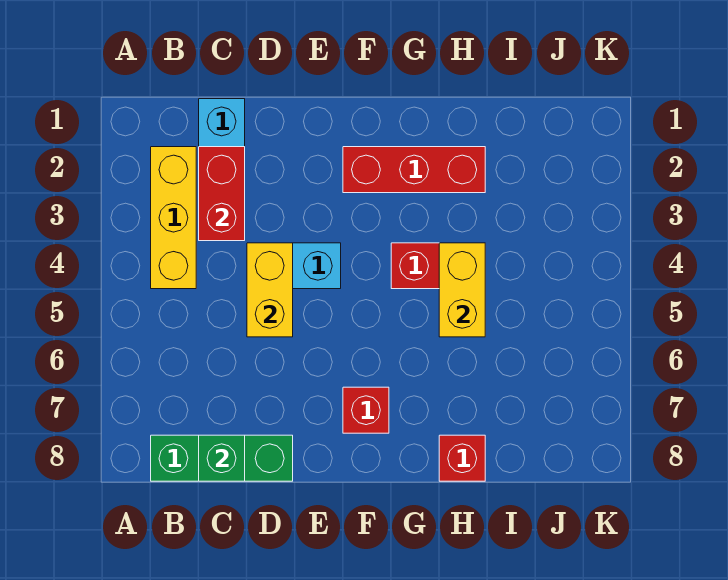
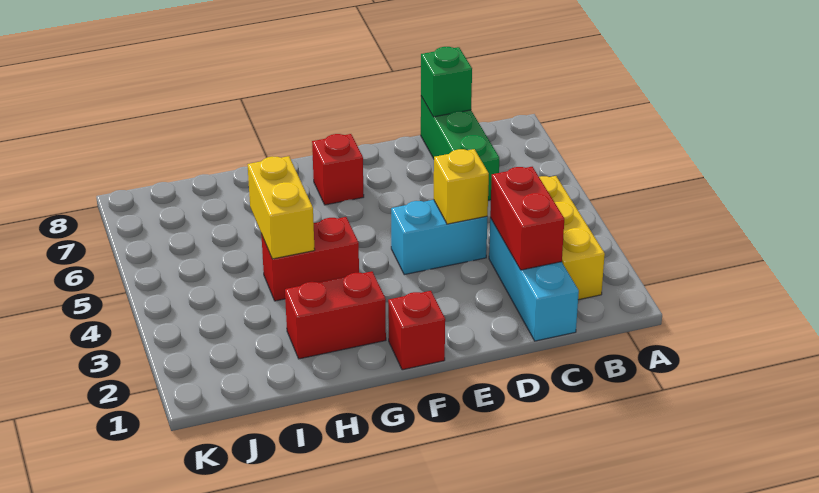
green brick B8:D8 level 1 -> green brick C6:C8 level 1
yellow brick D4:D5 level 2 -> yellow brick D4 level 2
red brick F2:H2 level 1 -> red brick G2:H2 level 1
red brick H8 level 1 -> red brick F1 level 1

